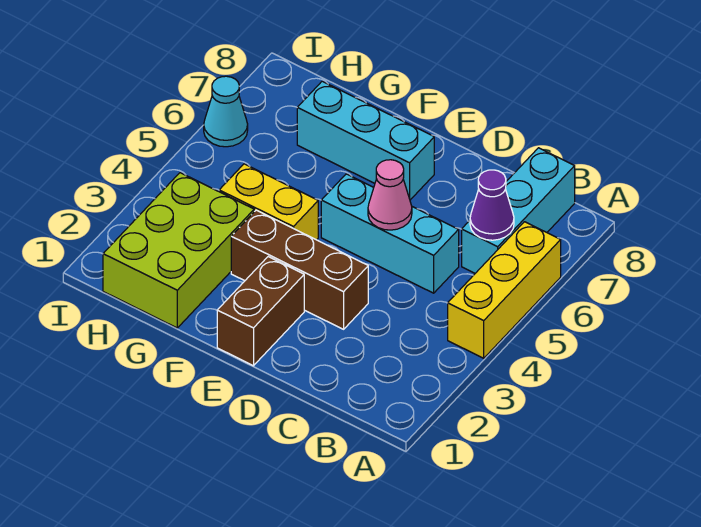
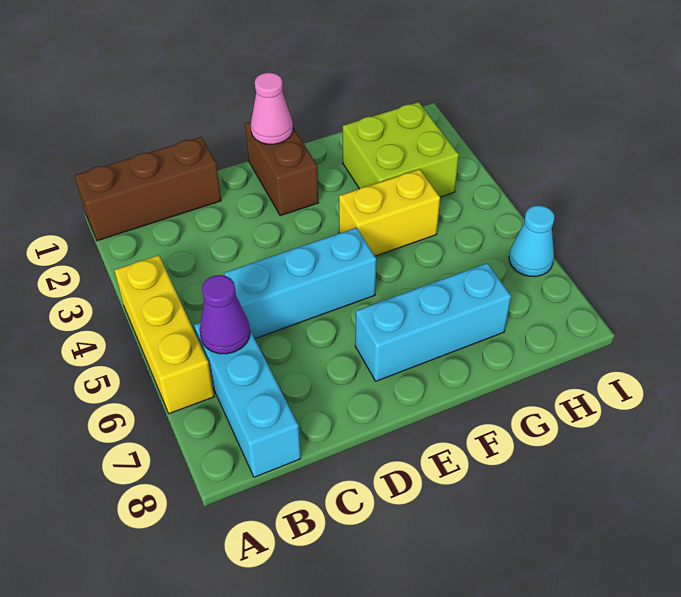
brown brick D3:F3 level 1 -> brown brick A1:C1 level 1
pink cone D5 level 2 -> pink cone E1 level 2
lime brick G1:H3 level 1 -> lime brick G2:H3 level 1

